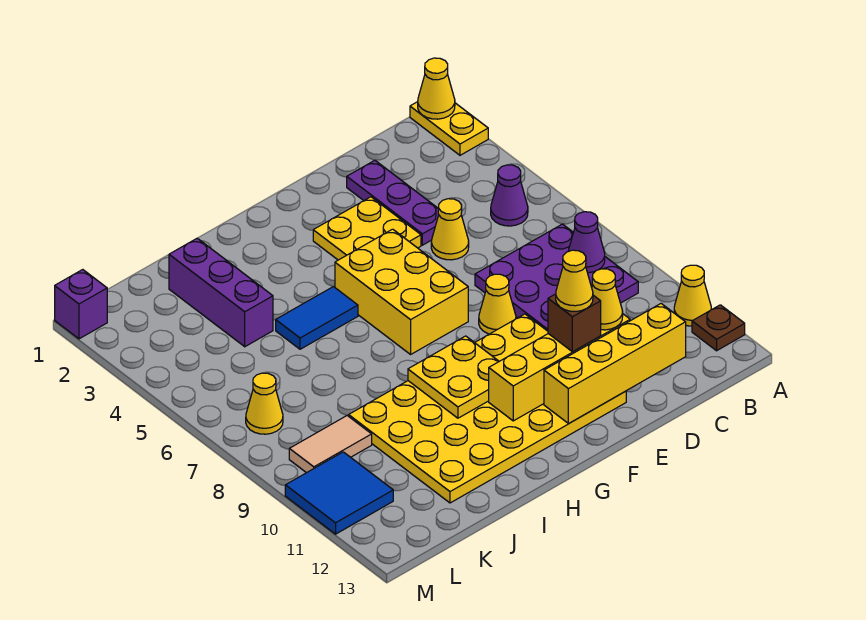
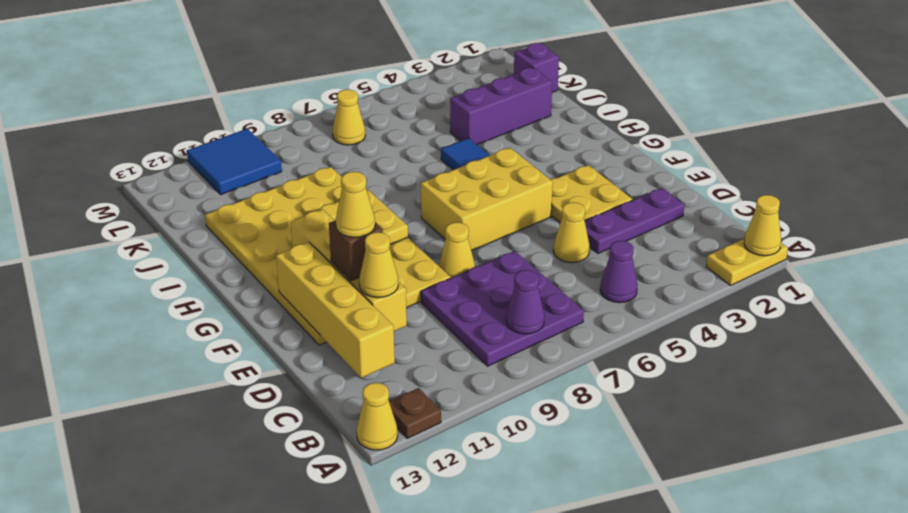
yellow cone A11 level 1 -> yellow cone A13 level 1
tan tile K9:L9 level 1 -> none
purple brick M1 level 1 -> purple brick K1 level 1

